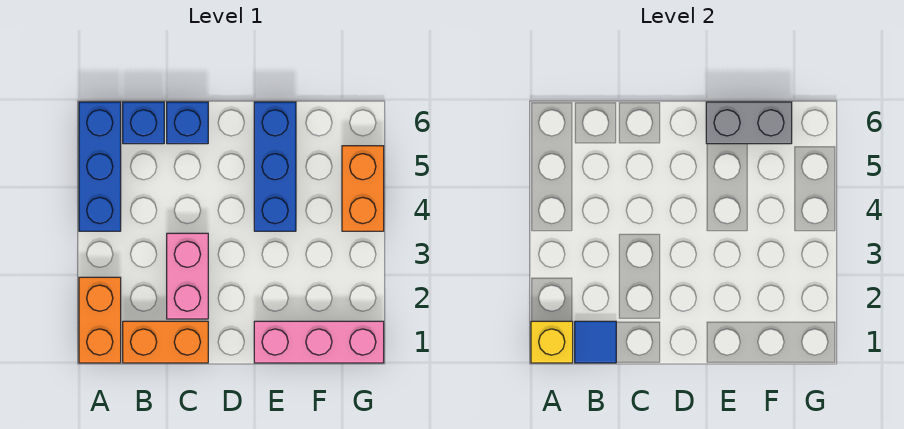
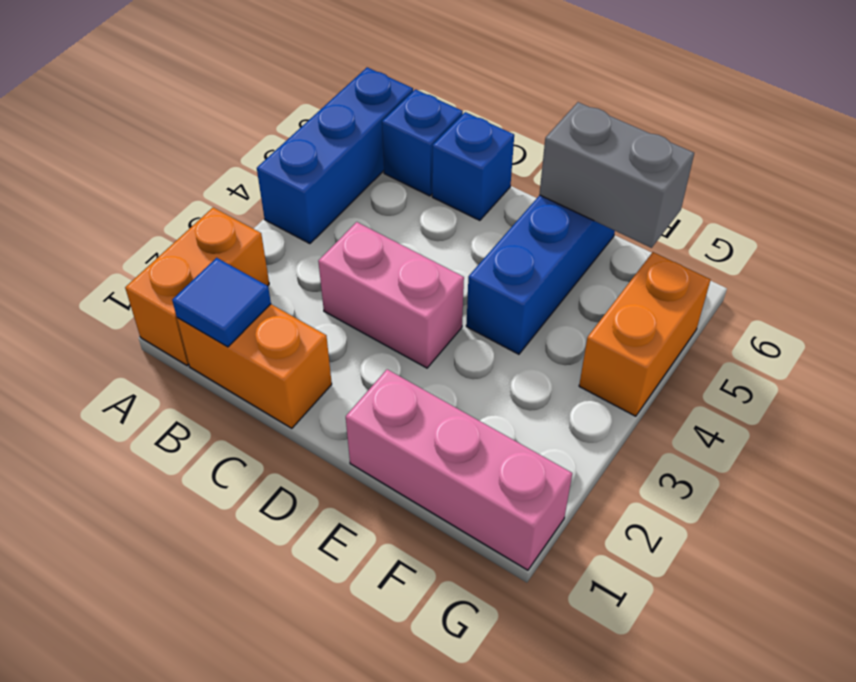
yellow brick A1 level 2 -> none
pink brick C2:C3 level 1 -> pink brick C3:D3 level 1

